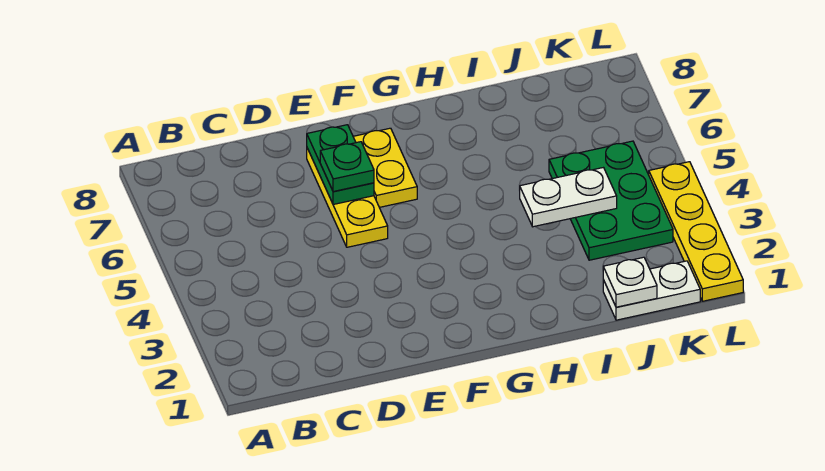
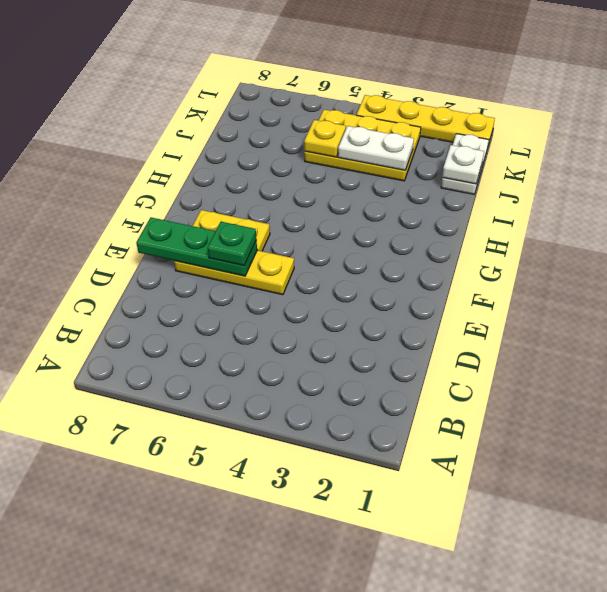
green plate E6:E7 level 2 -> green plate E6:E8 level 2
white plate I4:J4 level 2 -> white plate J3:J4 level 2
green plate J3:K5 level 1 -> yellow plate J3:K5 level 1
none -> yellow plate J5 level 2

